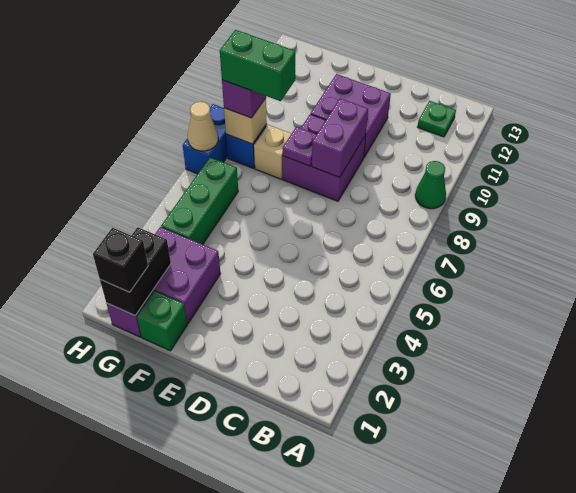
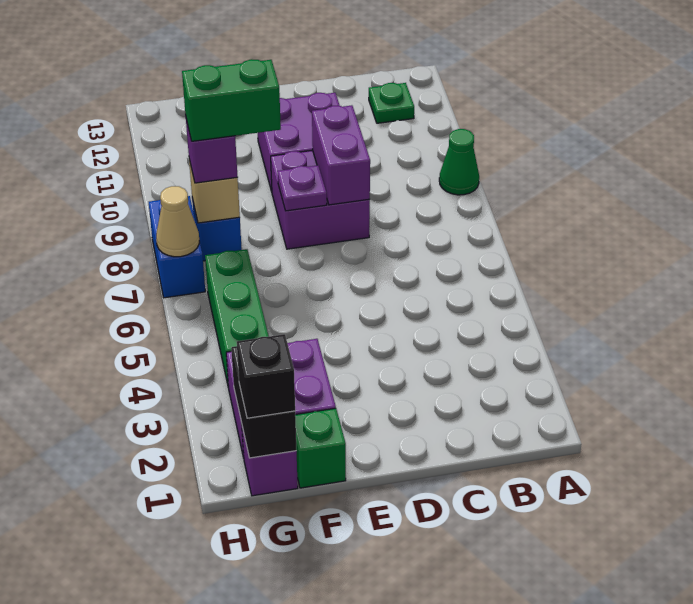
tan brick F8 level 1 -> none

